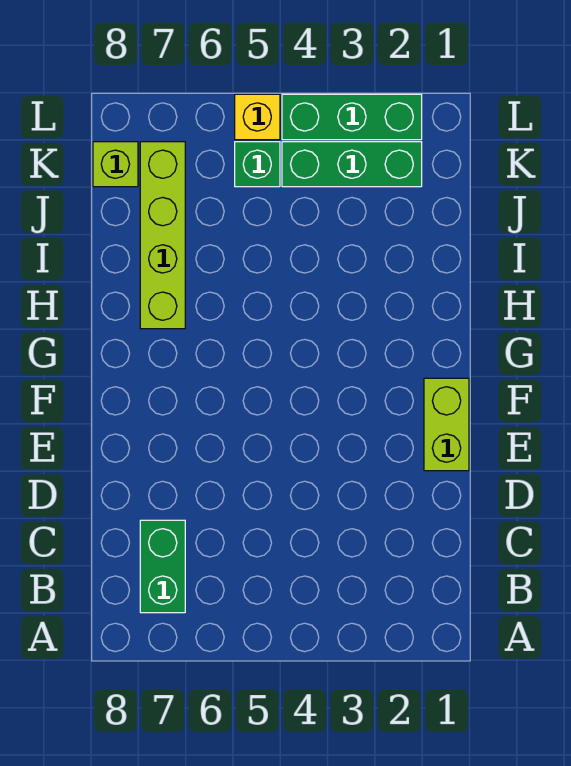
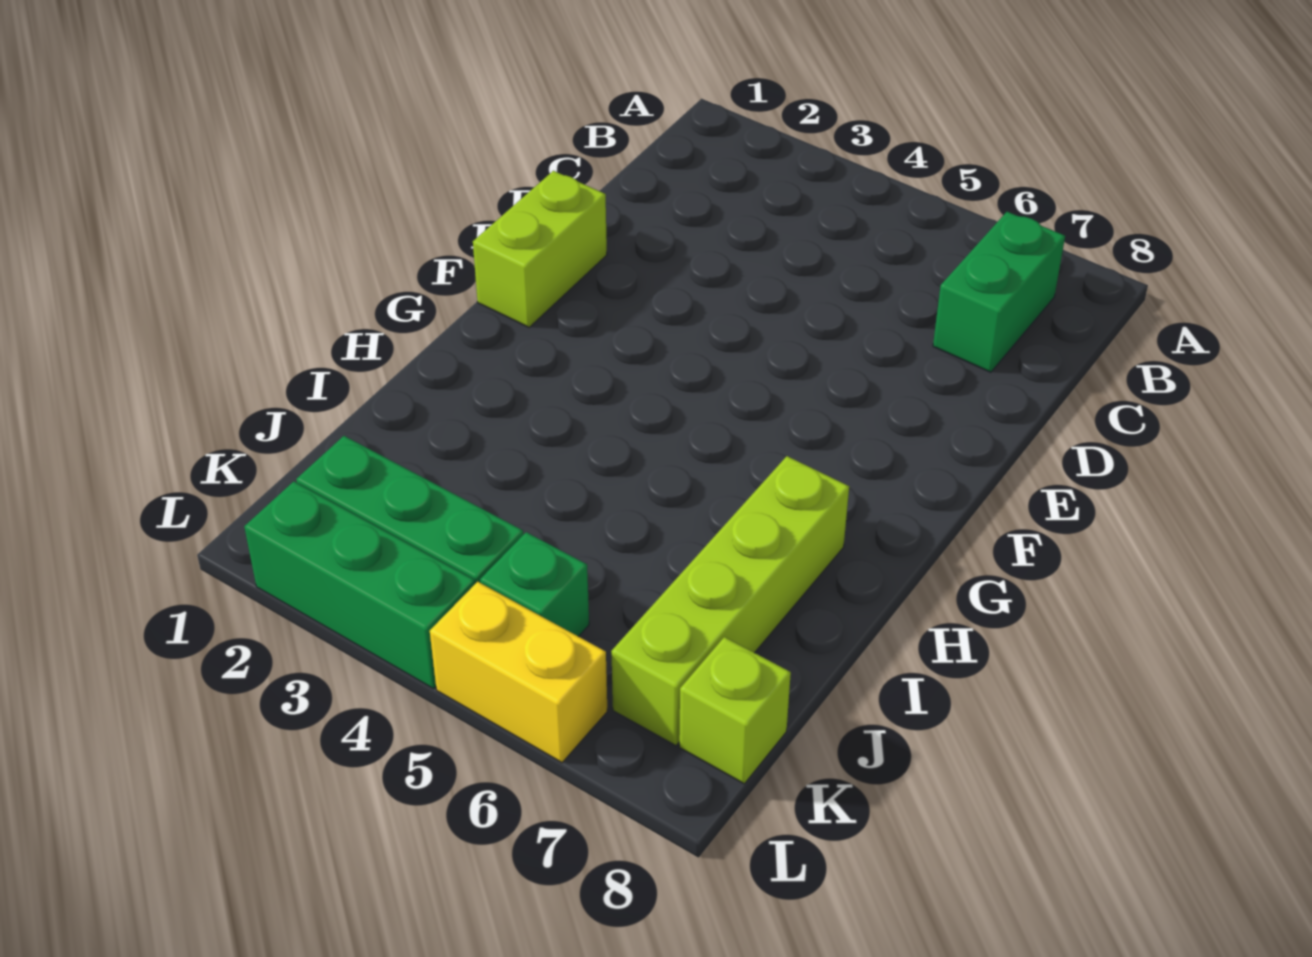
yellow brick L5 level 1 -> yellow brick L5:L6 level 1

